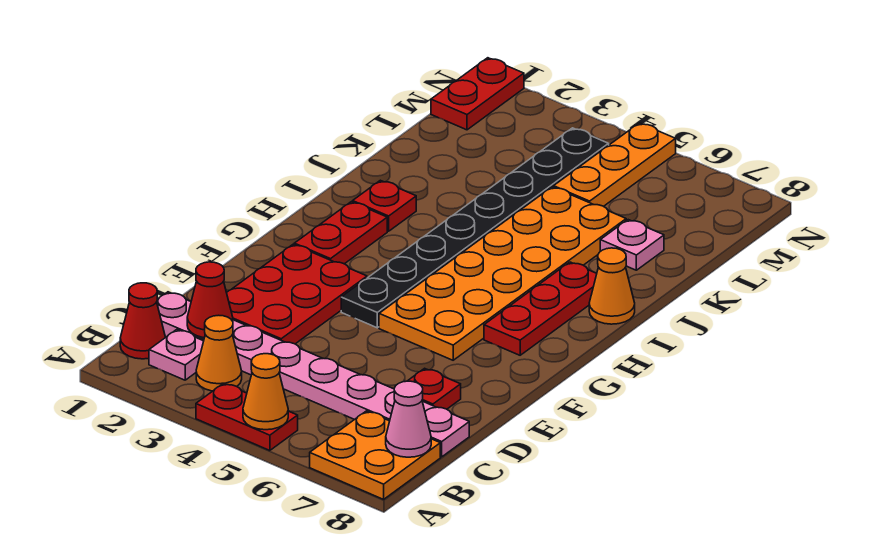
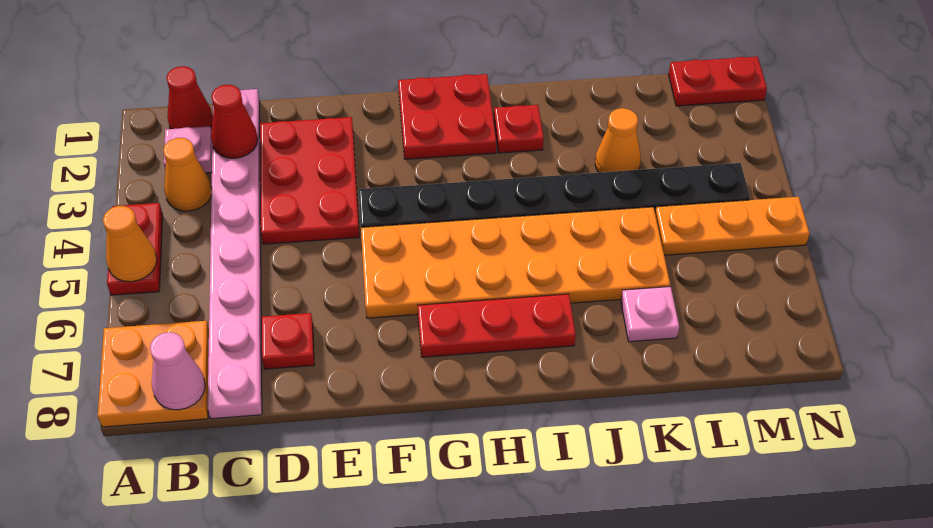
red plate D2:F3 level 1 -> red plate D2:E4 level 1
red plate G2:H2 level 1 -> red plate G1:H2 level 1
orange cone I8 level 1 -> orange cone K3 level 1

